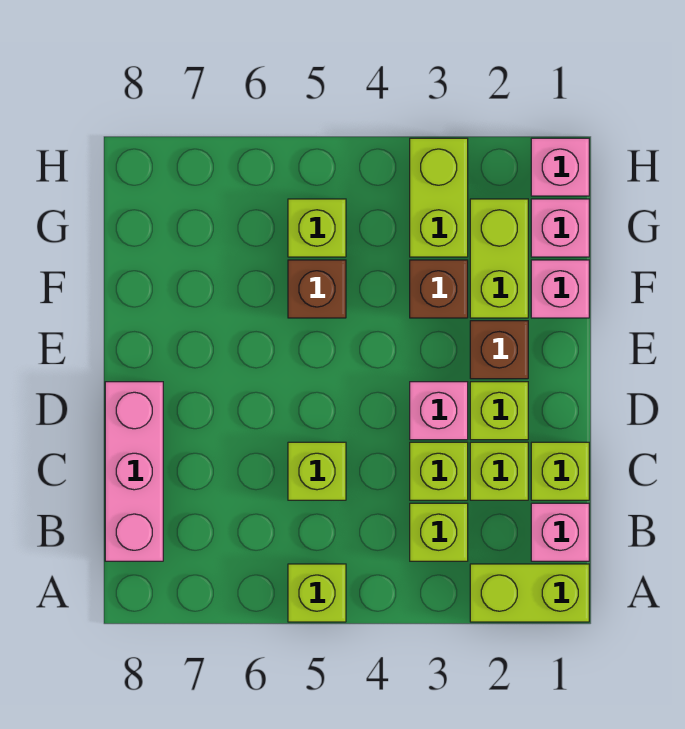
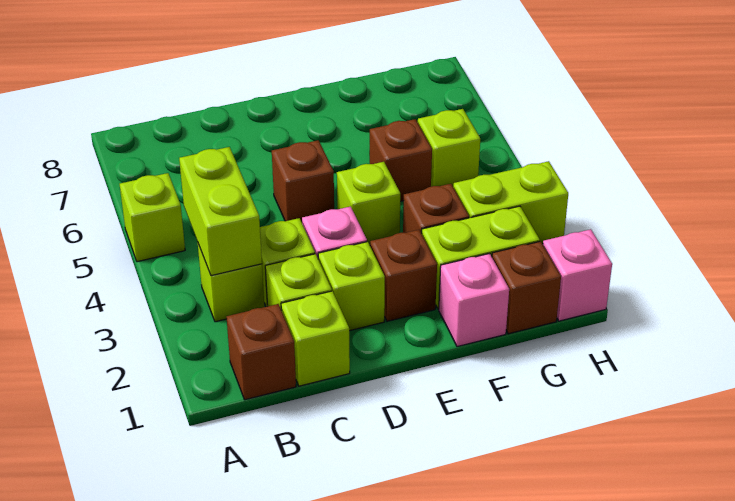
lime brick A1:A2 level 1 -> lime brick B3:B4 level 2
pink brick B1 level 1 -> brown brick B1 level 1
pink brick B8:D8 level 1 -> none
lime brick C5 level 1 -> lime brick E4 level 1
none -> brown brick D5 level 1
pink brick G1 level 1 -> brown brick G1 level 1

